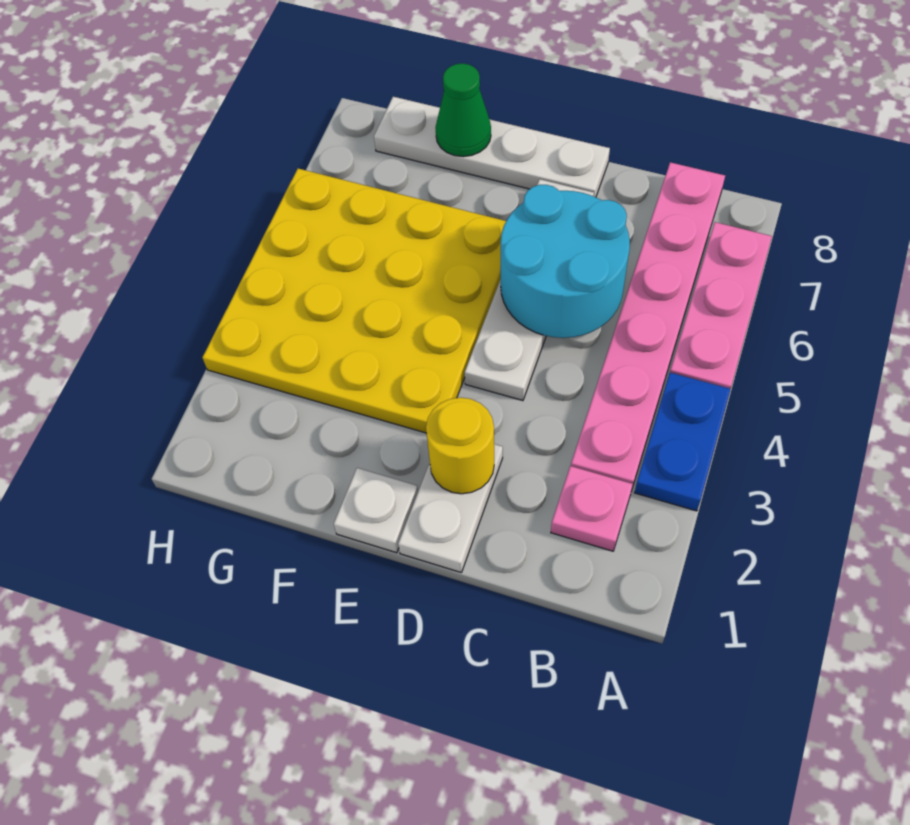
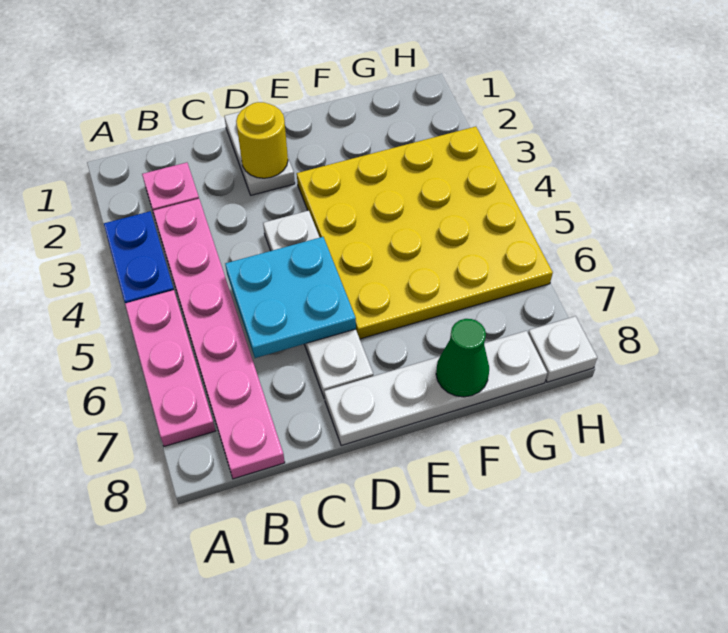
cyan round brick C5:D6 level 2 -> cyan plate C5:D6 level 2
white plate E1 level 1 -> white plate H8 level 1

